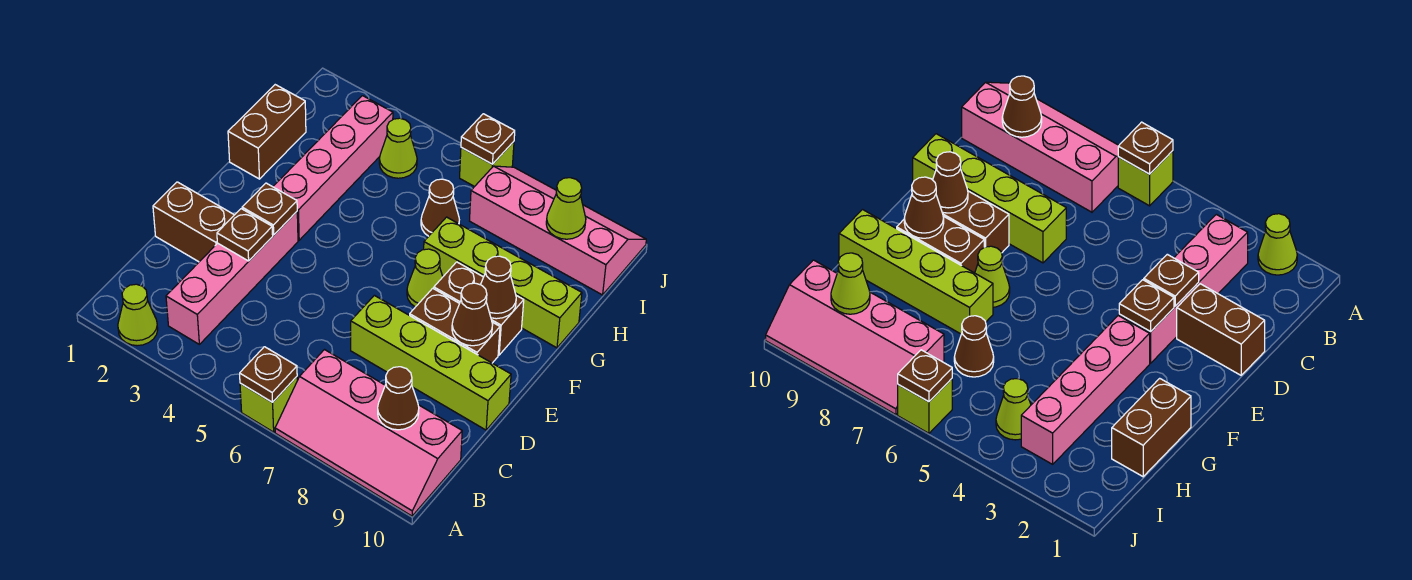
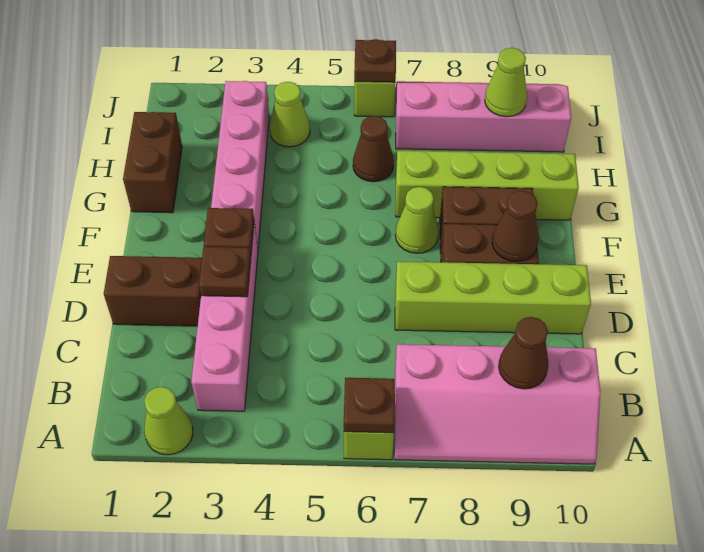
brown cone F9 level 2 -> none

